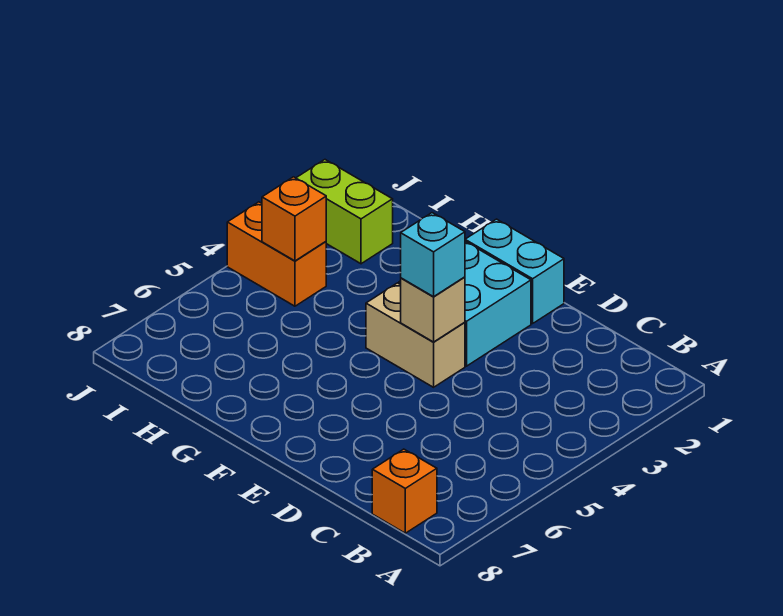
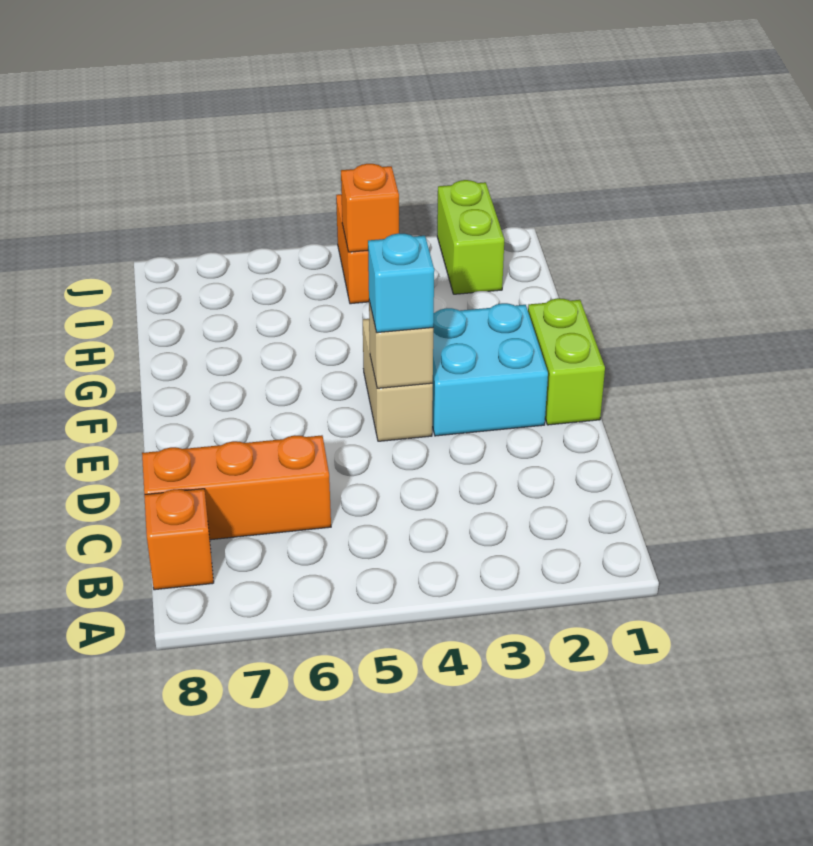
none -> orange brick C6:C8 level 1
cyan brick E1:F1 level 1 -> lime brick E1:F1 level 1

